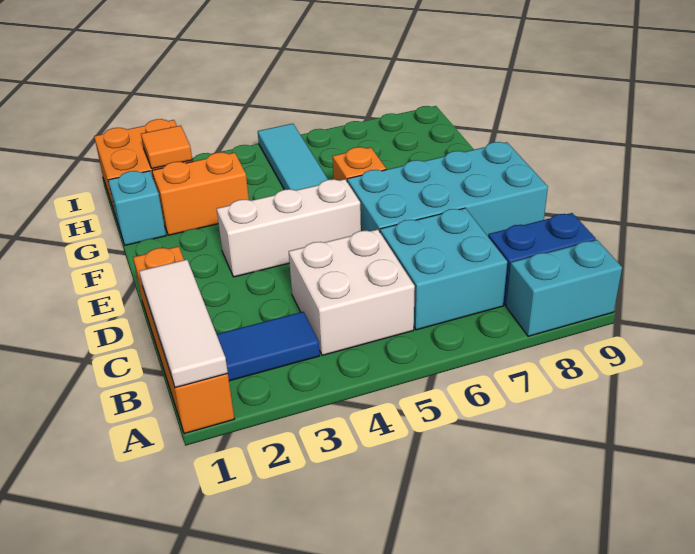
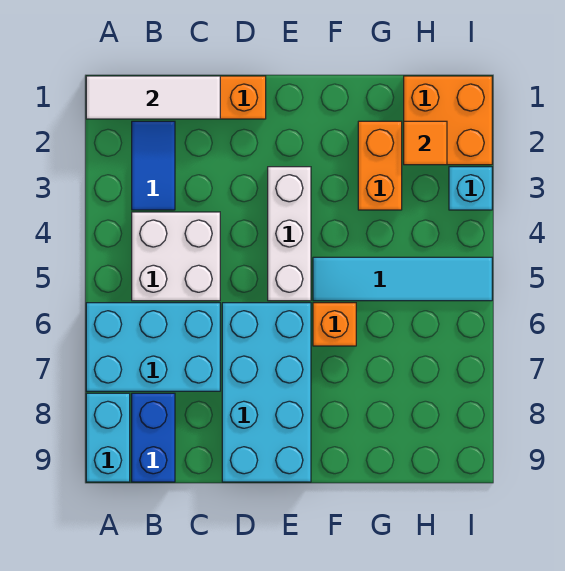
cyan brick B6:C7 level 1 -> cyan brick A6:C7 level 1
cyan brick G1 level 1 -> cyan brick I3 level 1

